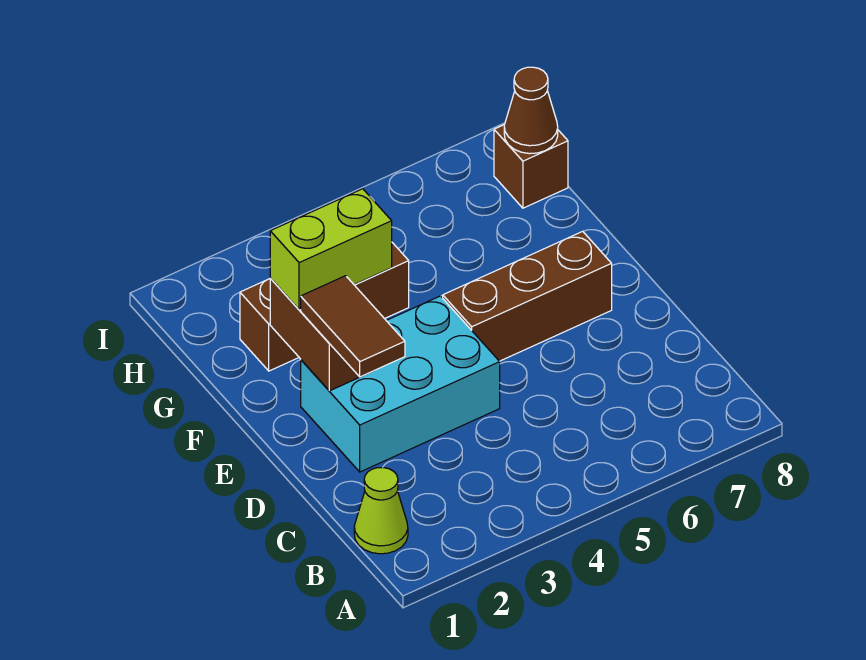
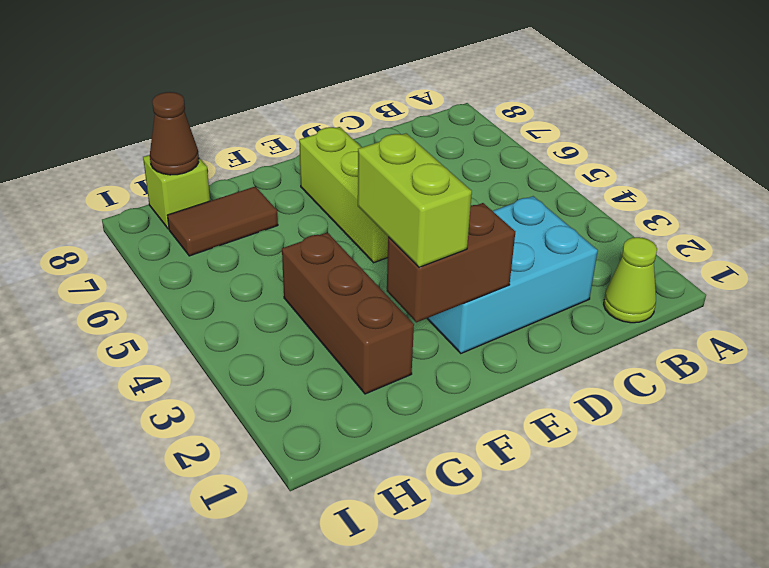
cyan brick D2:E4 level 1 -> cyan brick C2:E3 level 1
brown tile D2:E2 level 3 -> brown tile G7:H7 level 1
brown brick E5:E7 level 1 -> lime brick E5:E7 level 1
brown brick H8 level 1 -> lime brick H8 level 1

